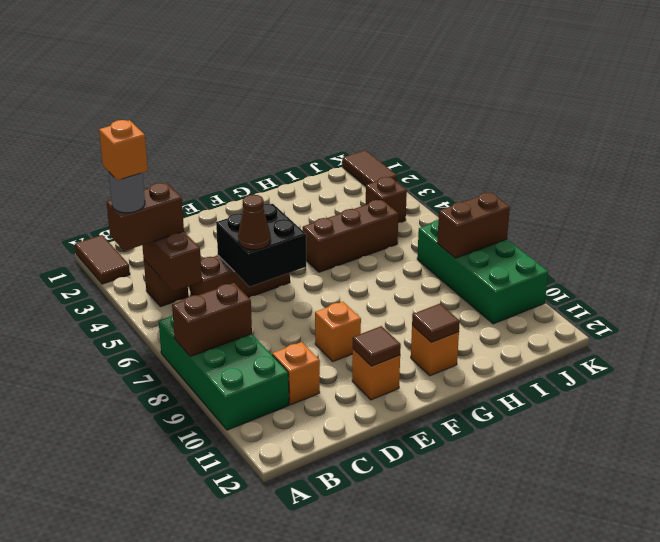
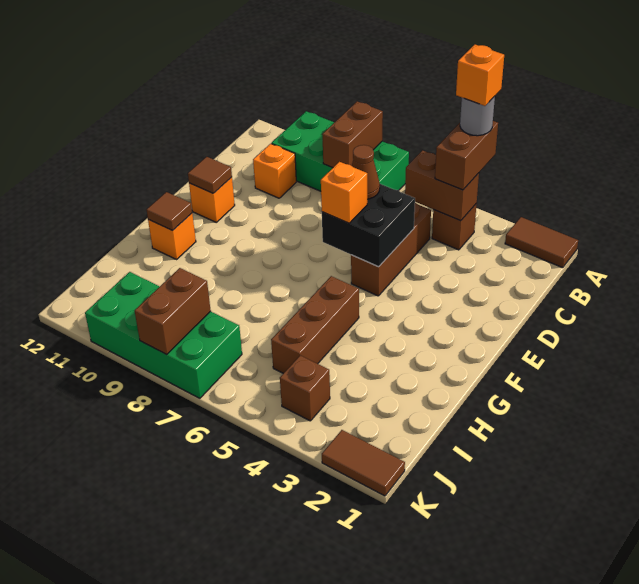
orange brick E9 level 1 -> orange brick E6 level 3

